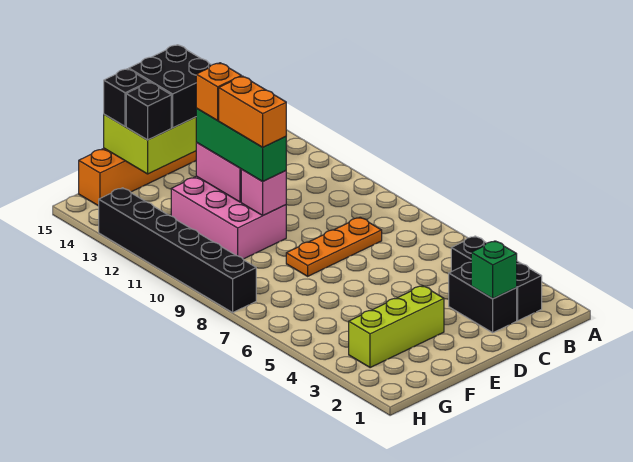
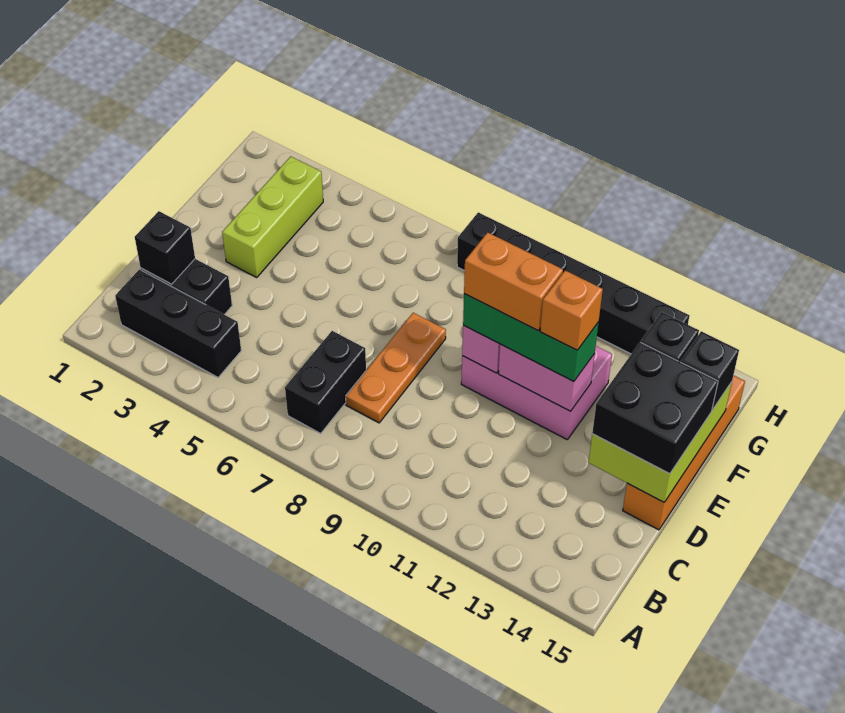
none -> black brick B7:C7 level 1
green brick C2 level 2 -> black brick C2 level 2

